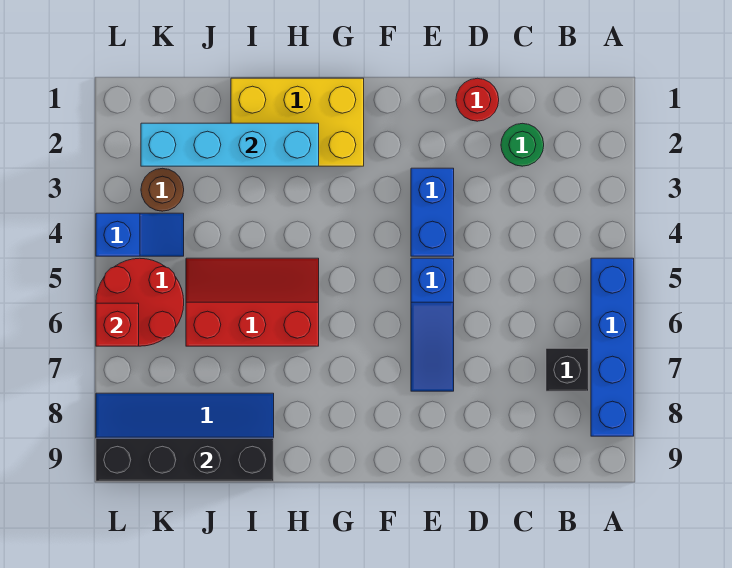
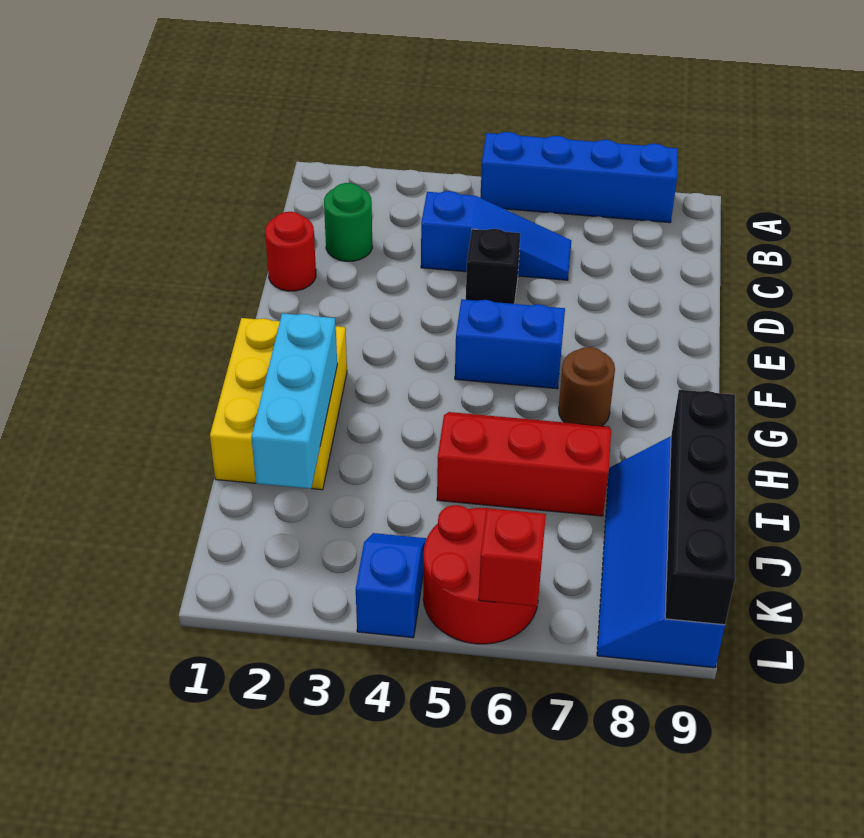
black brick B7 level 1 -> black brick D5 level 1
blue brick E3:E4 level 1 -> blue brick F5:F6 level 1
blue slope E5:E7 level 1 top 5 -> blue slope C4:C6 level 1 top 4
cyan brick H2:K2 level 2 -> cyan brick H2:J2 level 2
red slope H5:J6 level 1 top 6 -> red slope H5:I7 level 1 top I
brown round brick K3 level 1 -> brown round brick G7 level 1

